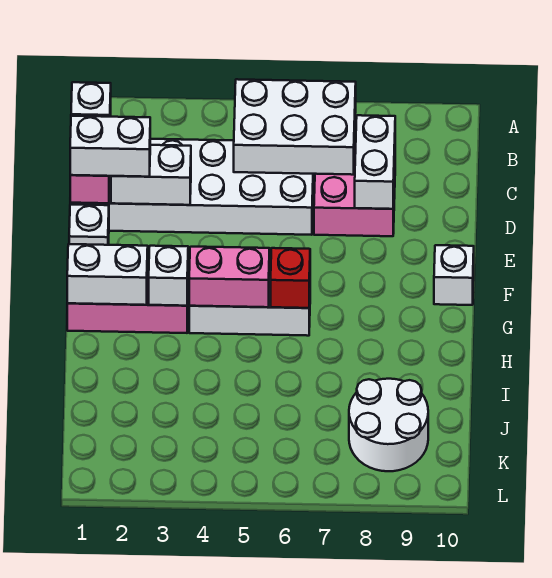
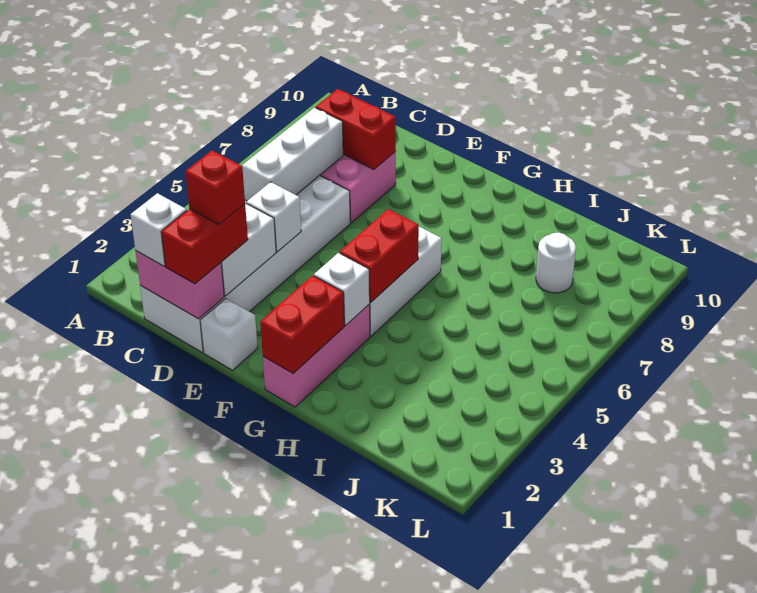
white brick B5:C7 level 2 -> white brick C5:C7 level 2
white brick C8:D8 level 2 -> red brick C8:D8 level 2
white brick D1:D2 level 3 -> red brick D1:D2 level 3
white brick F10 level 1 -> white brick D4 level 2
white brick G1:G2 level 2 -> red brick G1:G2 level 2
pink brick G4:G5 level 2 -> red brick G4:G5 level 2
red brick G6 level 2 -> red brick D2 level 4
white round brick J8:K9 level 1 -> white round brick J8 level 1

